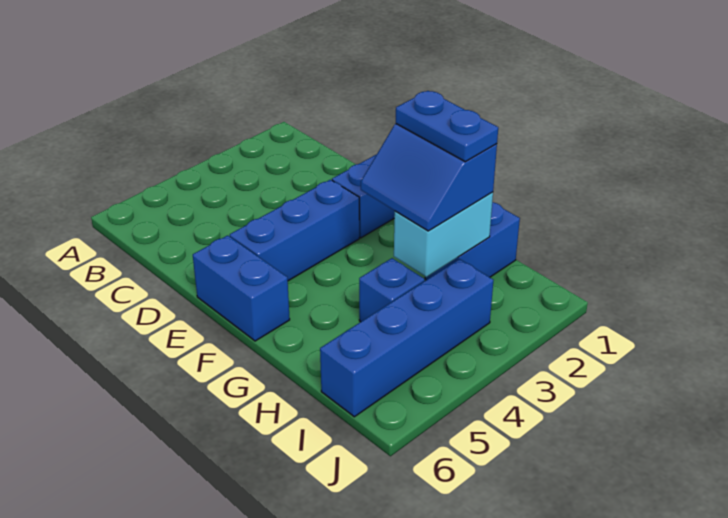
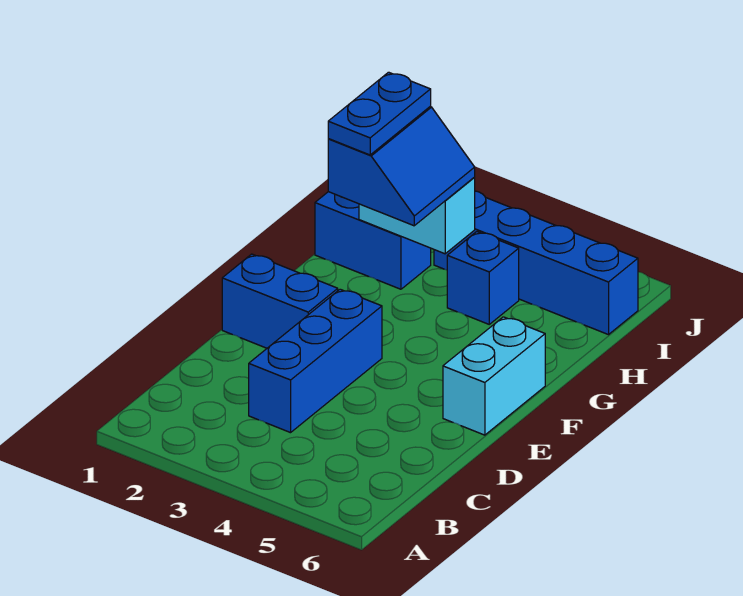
blue brick E3:E5 level 1 -> blue brick C3:E3 level 1
blue brick E6:F6 level 1 -> cyan brick E6:F6 level 1

